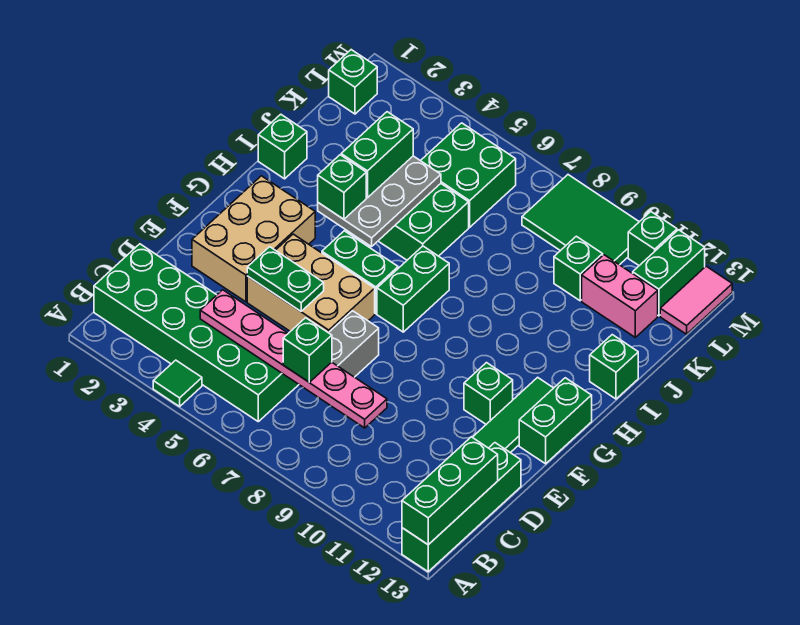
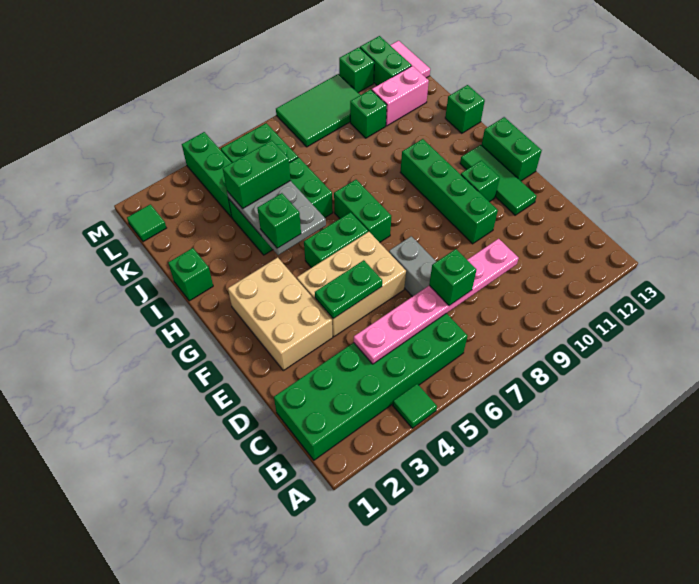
green brick A13:D13 level 1 -> green brick E10:H10 level 1
green brick A13:C13 level 2 -> green brick K4:M4 level 1
green brick I4:J4 level 3 -> green brick J4:J5 level 3
green brick L1 level 1 -> green tile L1 level 1

